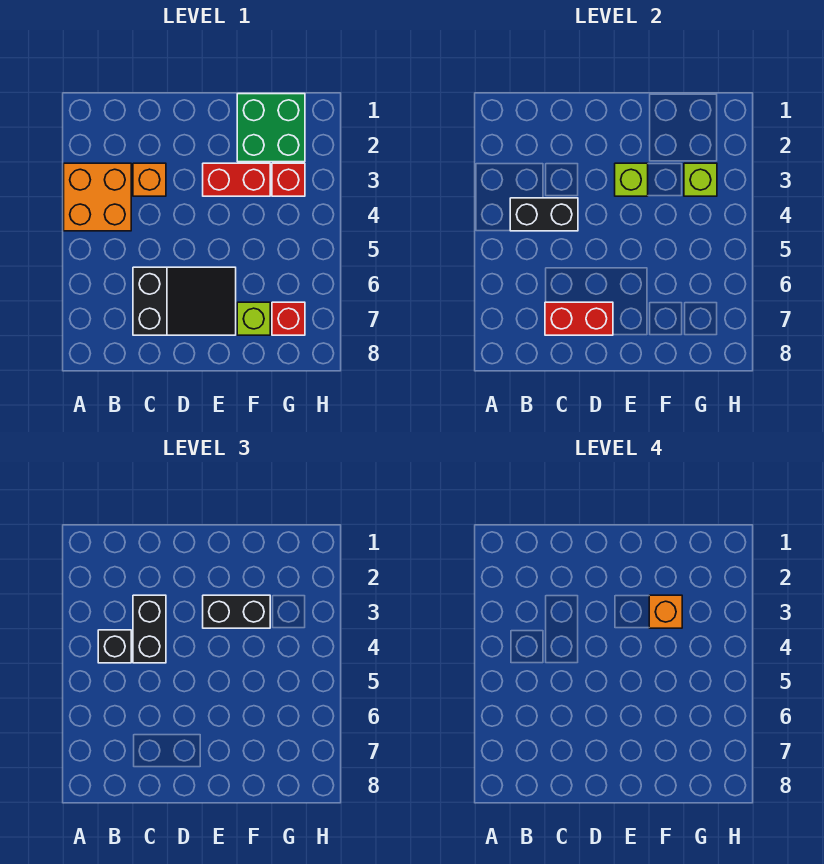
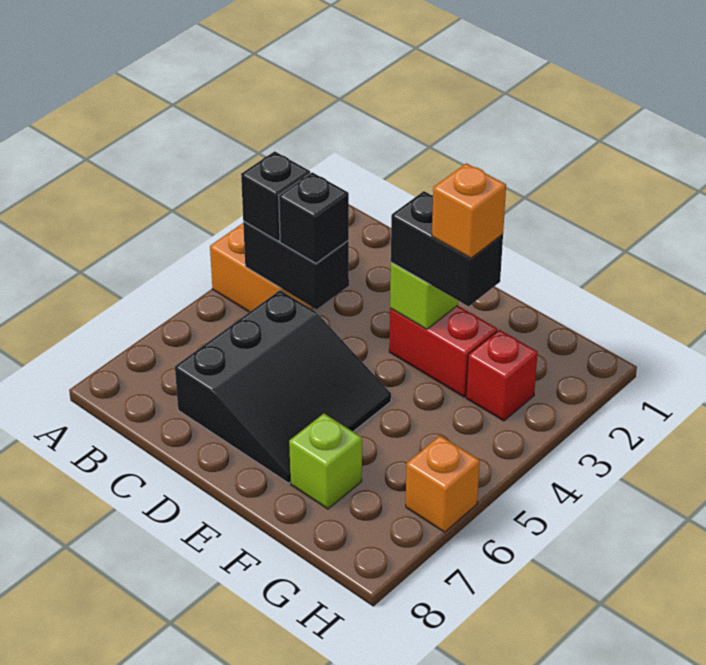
orange brick C3 level 1 -> orange brick H6 level 1
black brick C3:C4 level 3 -> black brick C4 level 3
black slope C6:E7 level 1 top C -> black slope C5:E7 level 1 top C
red brick C7:D7 level 2 -> none
green brick F1:G2 level 1 -> none
lime brick G3 level 2 -> none
red brick G7 level 1 -> none

